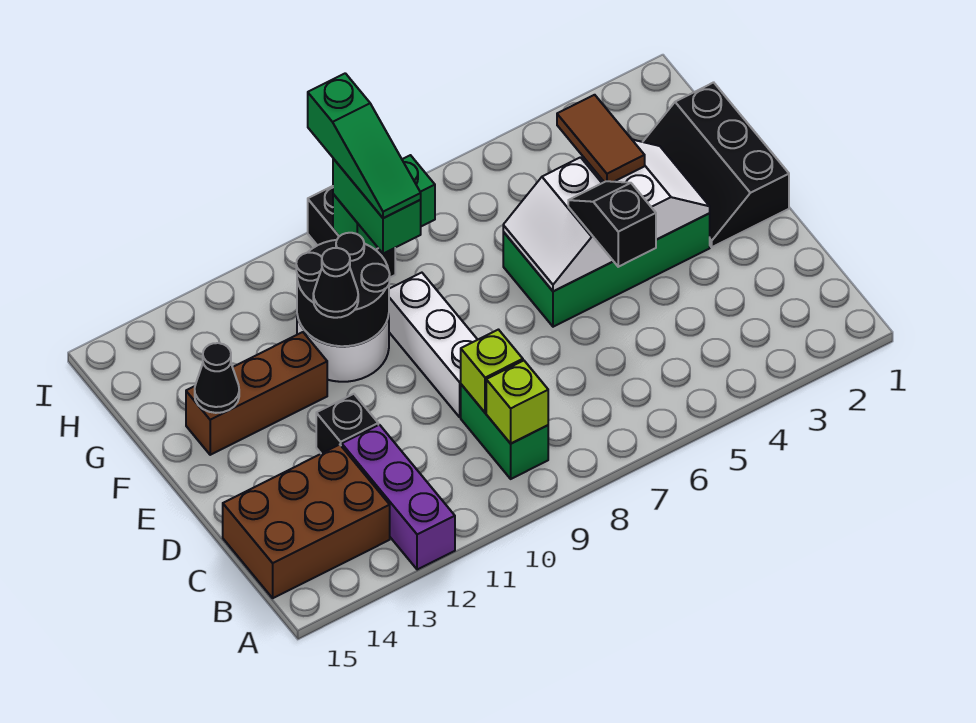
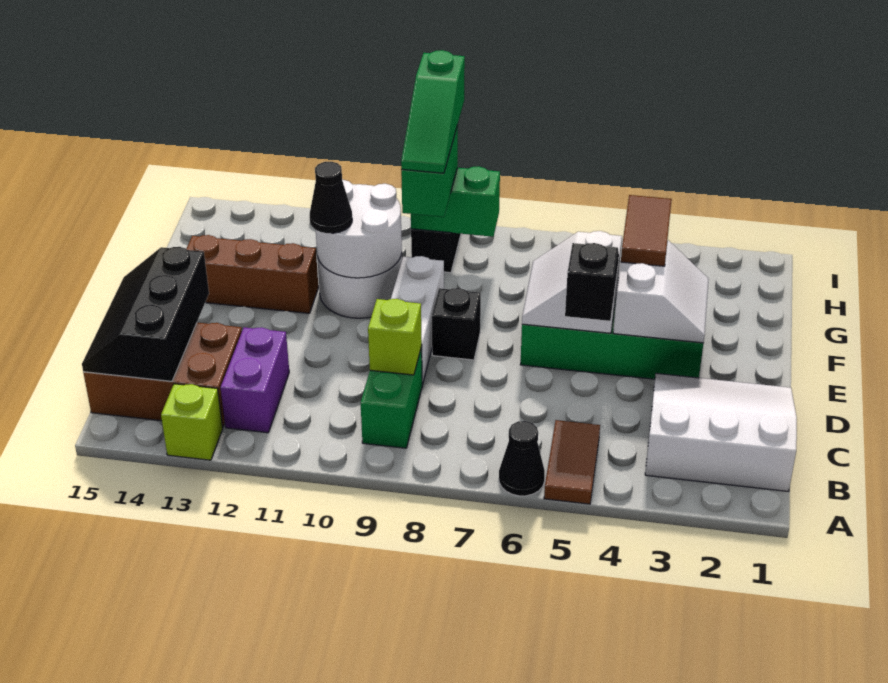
none -> brown tile A5:B5 level 1
purple brick A12:C12 level 1 -> purple brick B12:C12 level 1
none -> white slope B1:D3 level 1 top B
lime brick B9 level 2 -> lime brick A13 level 1
black brick D12 level 1 -> black brick E8 level 1
black slope E1:G2 level 1 top 1 -> black slope B14:D15 level 2 top 14
black round brick F10:G11 level 2 -> white round brick F10:G11 level 2
black cone F14 level 2 -> black cone A6 level 1

